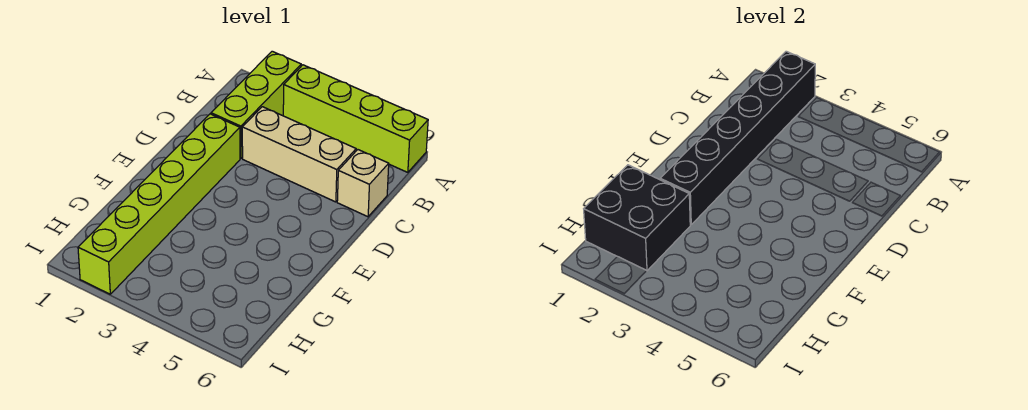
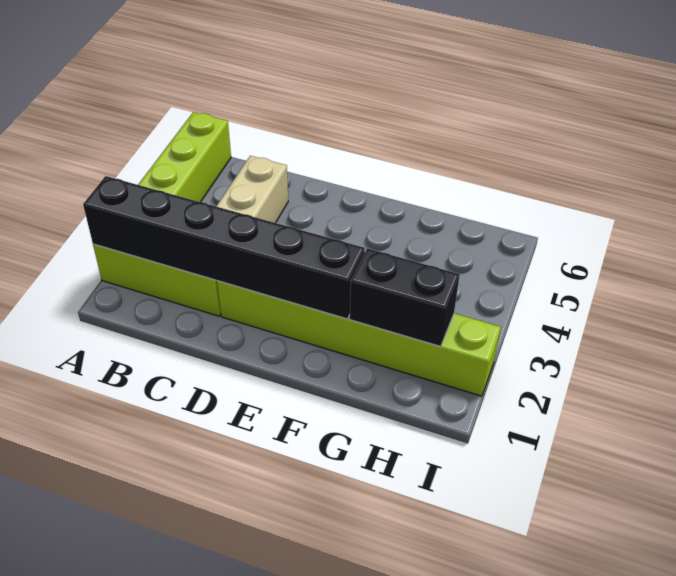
tan brick C6 level 1 -> none
black brick G1:H2 level 2 -> black brick G2:H2 level 2

